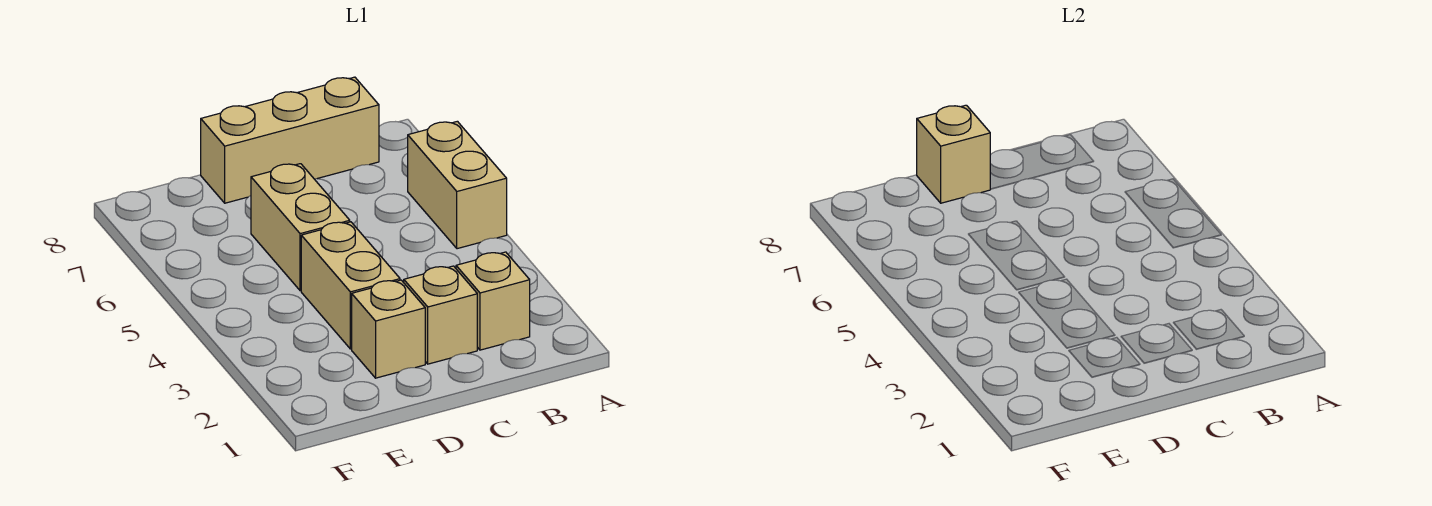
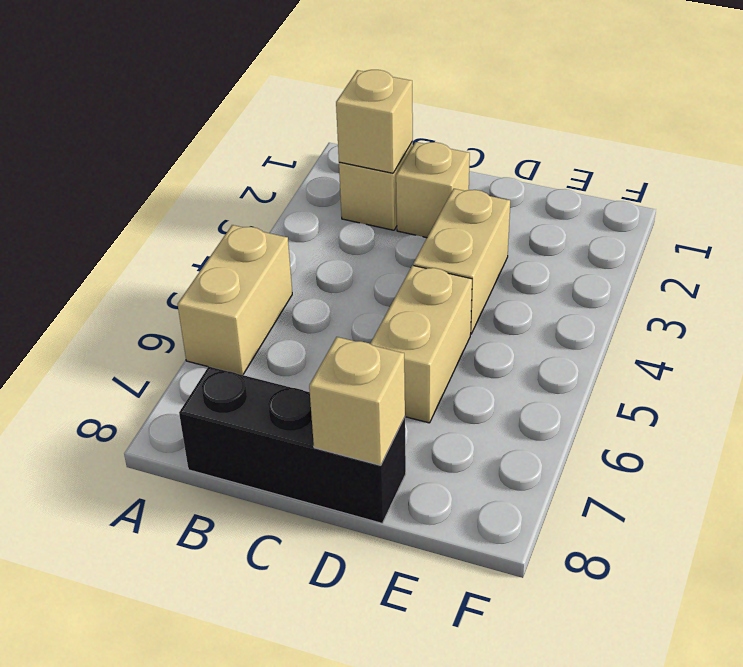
tan brick B8:D8 level 1 -> black brick B8:D8 level 1
tan brick D2 level 1 -> tan brick B2 level 2

